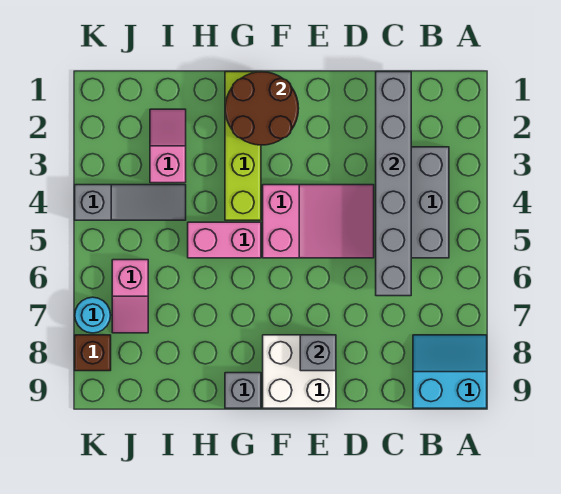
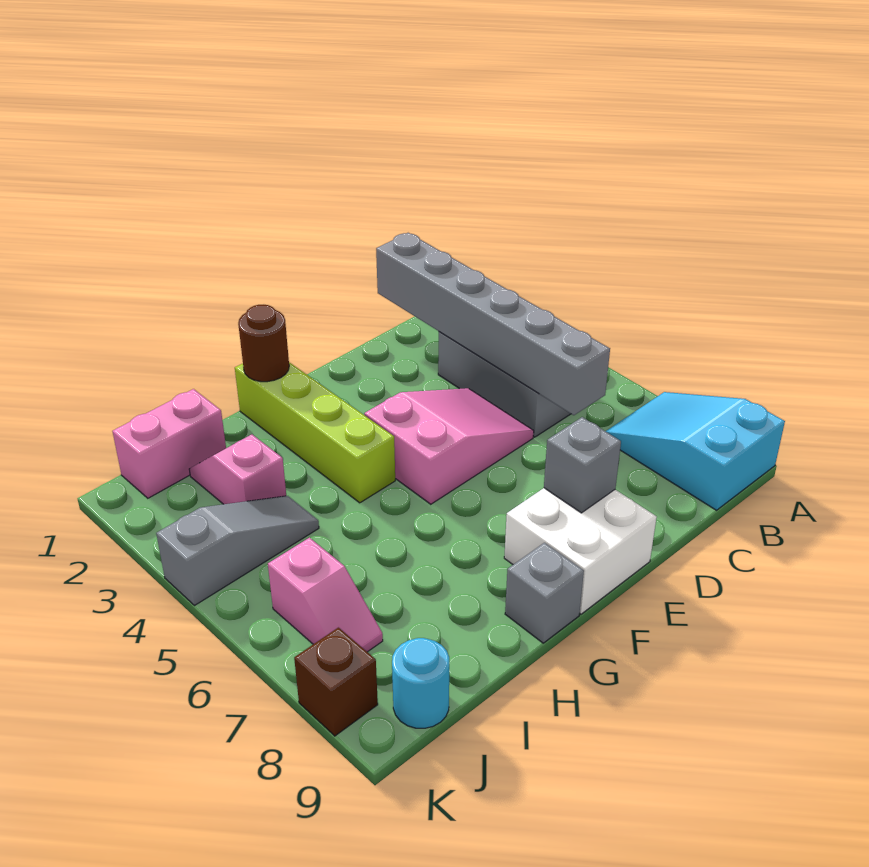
cyan slope A8:B9 level 1 top 9 -> cyan slope A7:B9 level 1 top 9
brown round brick F1:G2 level 2 -> brown round brick G1 level 2
pink brick G5:H5 level 1 -> pink brick I1:J1 level 1
cyan round brick K7 level 1 -> cyan round brick J9 level 1

